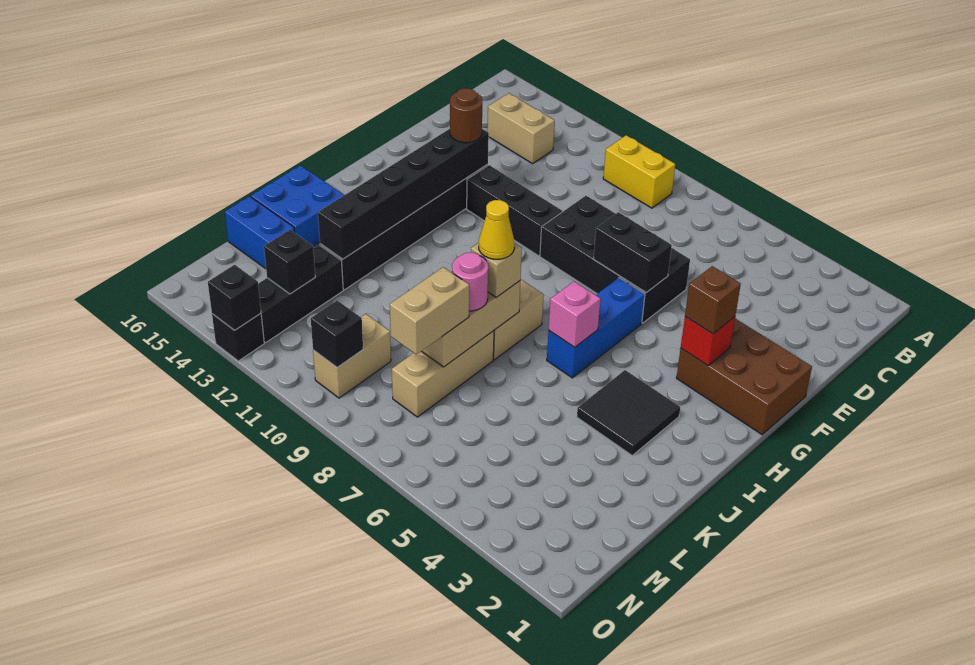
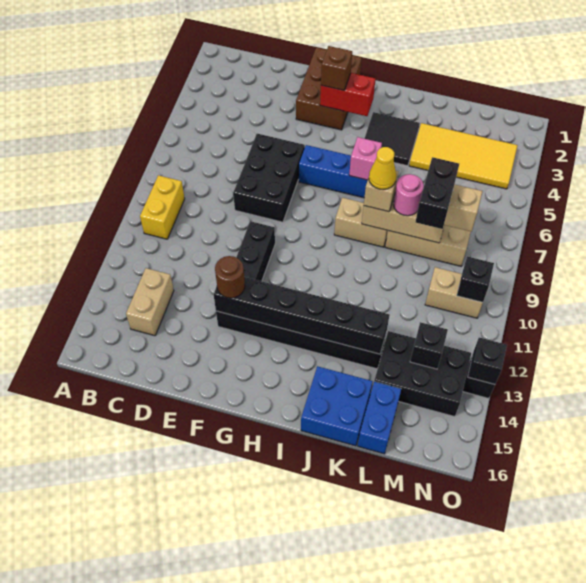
black brick E6:F9 level 1 -> black brick E6:F8 level 1
black brick F6:F7 level 2 -> black brick L8:L9 level 4
red brick G3 level 2 -> red brick G3:H3 level 2
none -> yellow tile K3:N4 level 1
black brick L13:N13 level 1 -> black brick L13:N14 level 1

